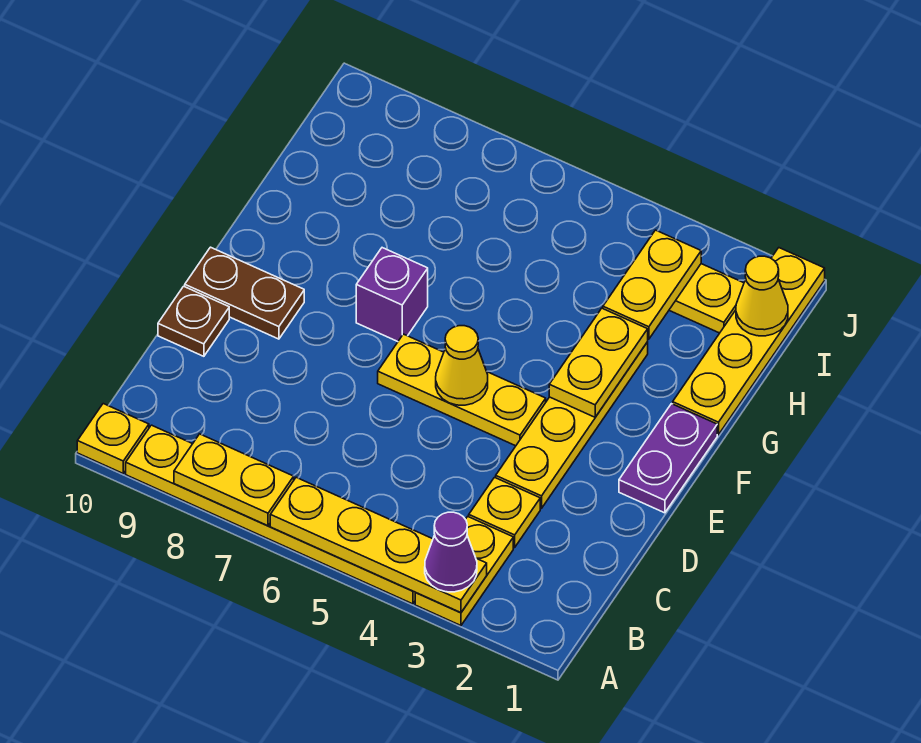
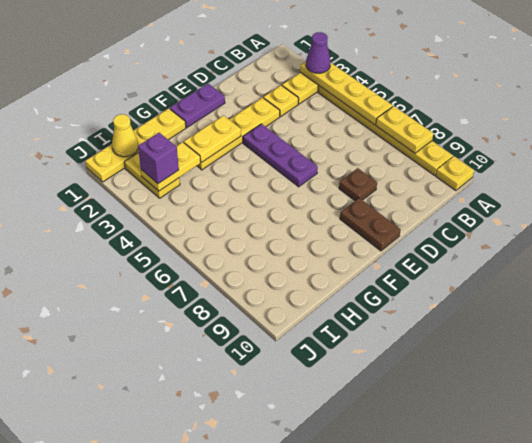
brown plate D10 level 1 -> brown plate D8 level 1
yellow plate E4:E6 level 1 -> purple plate E4:E6 level 1
yellow cone E5 level 2 -> none
purple brick F7 level 1 -> purple brick I3 level 3

